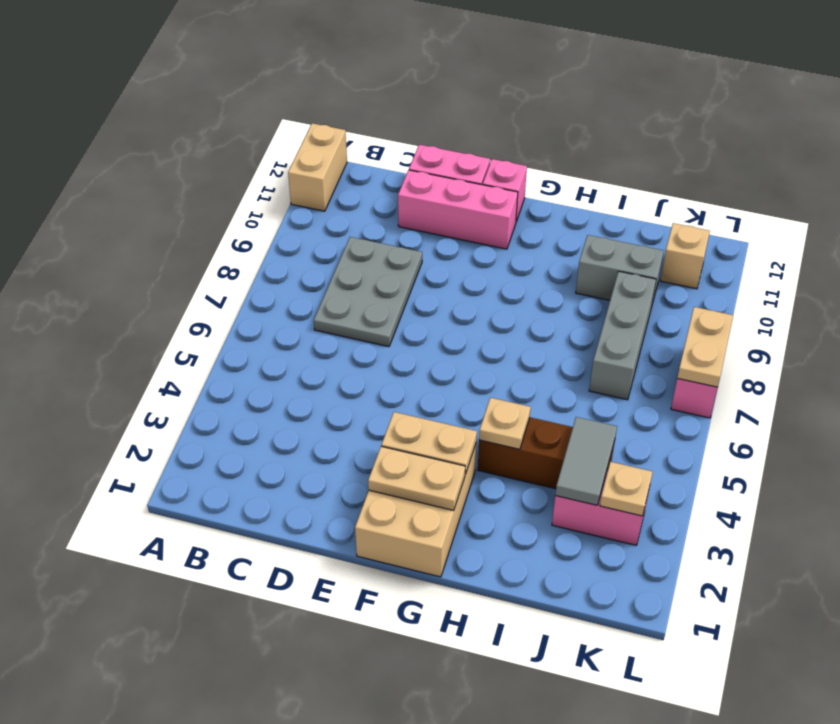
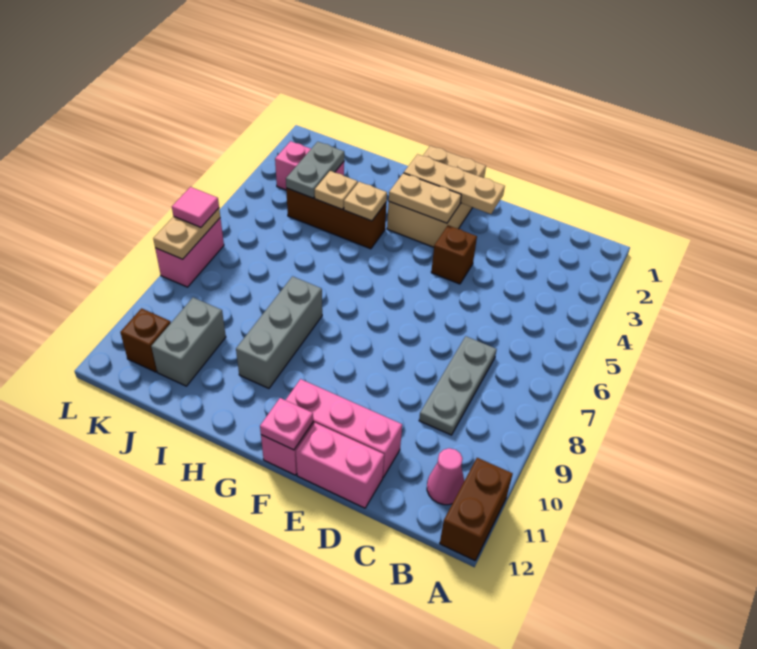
tan brick A11:A12 level 1 -> brown brick A11:A12 level 1
none -> pink cone B11 level 1
grey plate C7:D9 level 1 -> grey plate C7:C9 level 1
none -> brown brick E4 level 1
tan plate F2:G2 level 2 -> tan plate E2:G2 level 2
none -> pink plate F12 level 2
grey brick I10:J10 level 1 -> grey brick J10:J11 level 1
grey tile J3:J4 level 2 -> grey plate J3:J4 level 2
grey brick J7:J9 level 1 -> grey brick H8:H10 level 1
tan plate K3 level 2 -> tan plate I4 level 2
tan brick K11 level 1 -> brown brick K11 level 1
none -> pink tile L7 level 3

